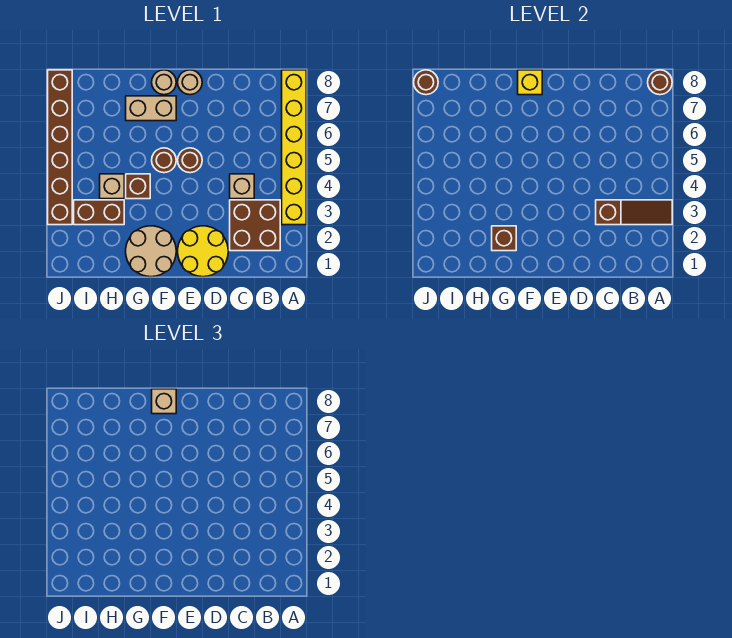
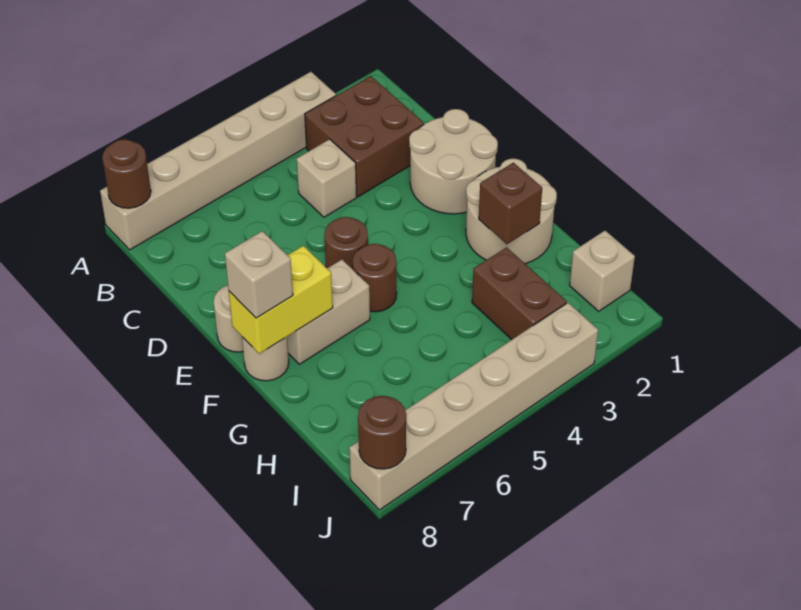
yellow brick A3:A8 level 1 -> tan brick A3:A8 level 1
brown slope A3:C3 level 2 top C -> none
yellow round brick D1:E2 level 1 -> tan round brick D1:E2 level 1
tan brick F7:G7 level 1 -> tan brick F6:F7 level 1
yellow brick F8 level 2 -> yellow brick F7:F8 level 2
brown brick G4 level 1 -> none
tan brick H4 level 1 -> tan brick I1 level 1
brown brick J3:J8 level 1 -> tan brick J3:J8 level 1

